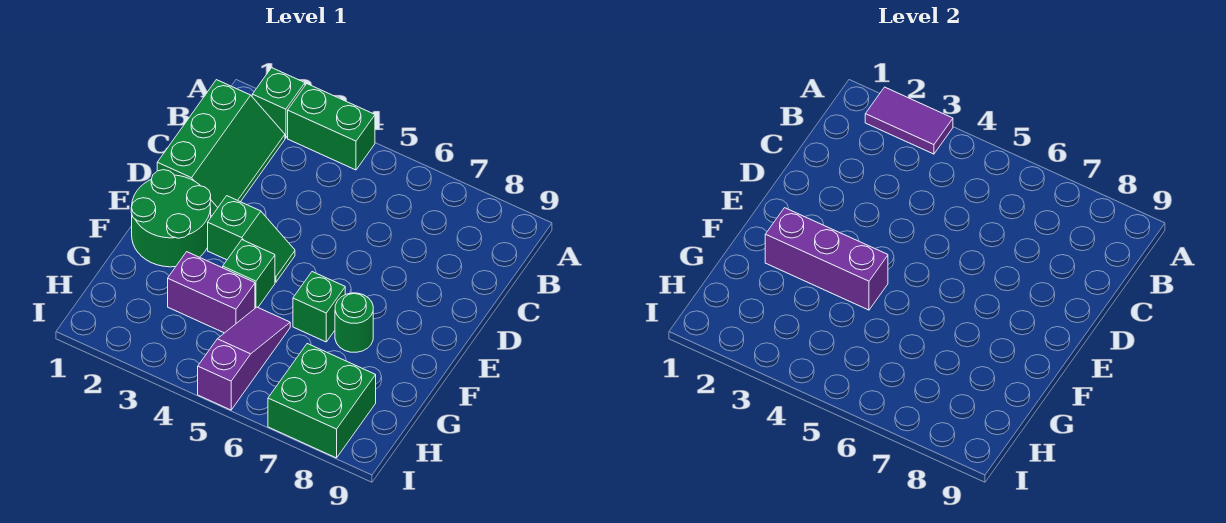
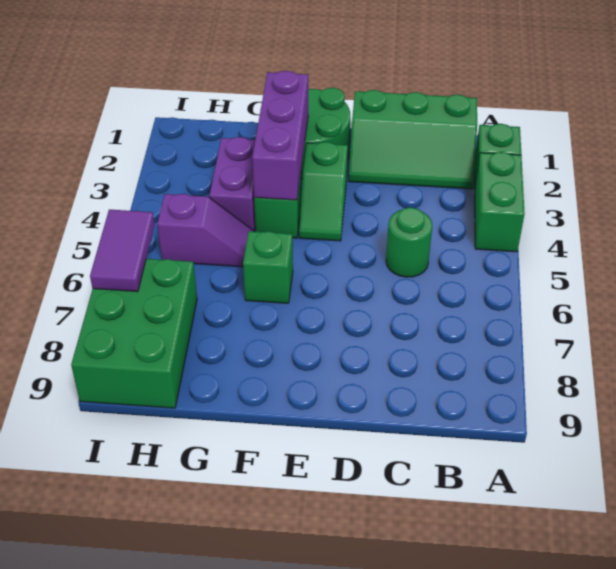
purple tile A2:A3 level 2 -> purple tile I6:I7 level 2
green round brick F7 level 1 -> green round brick C5 level 1
purple slope G5:I5 level 1 top I -> purple slope G5:H5 level 1 top H
green brick H7:I8 level 1 -> green brick H7:I9 level 1

